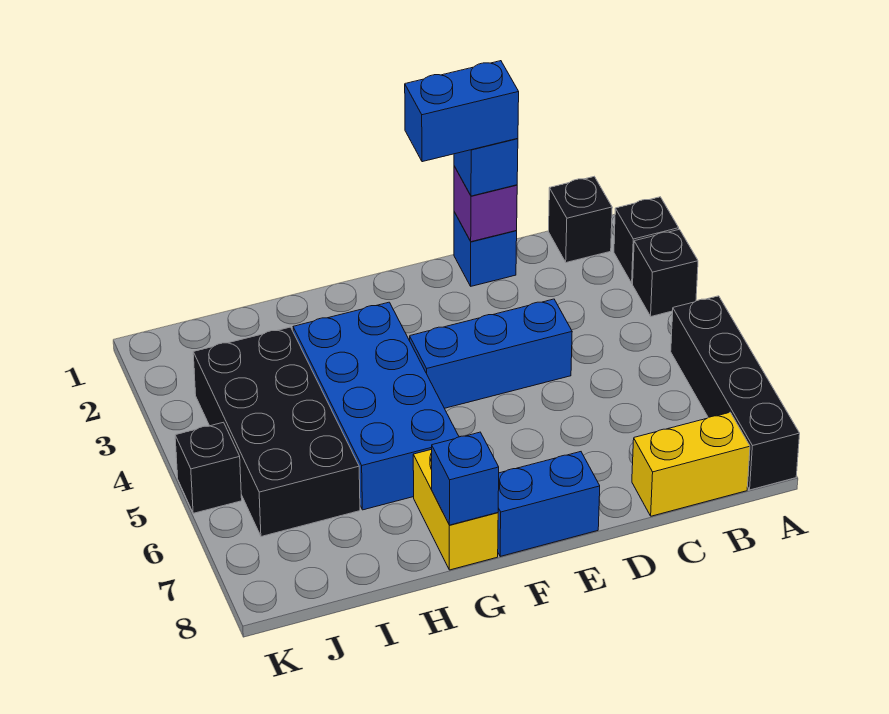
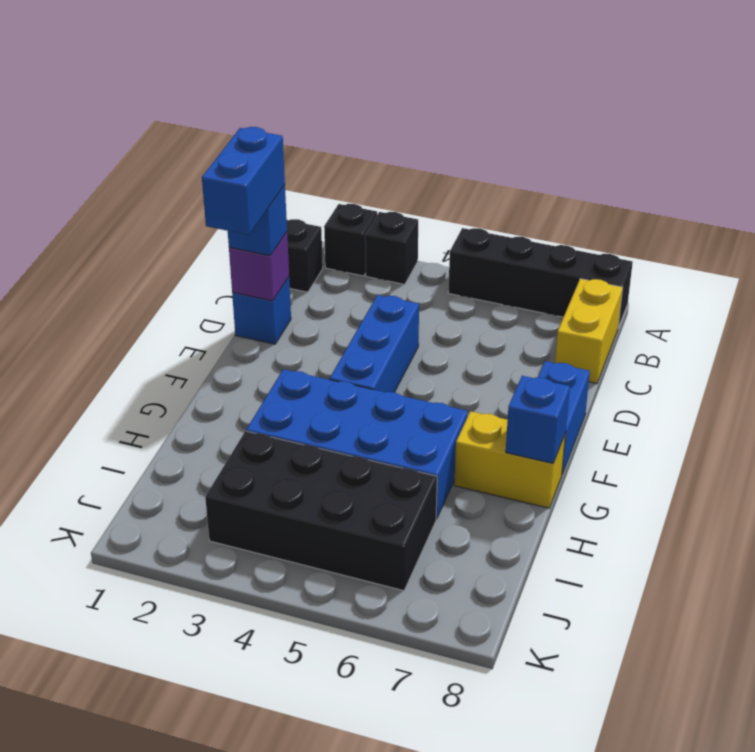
black brick K5 level 1 -> none

